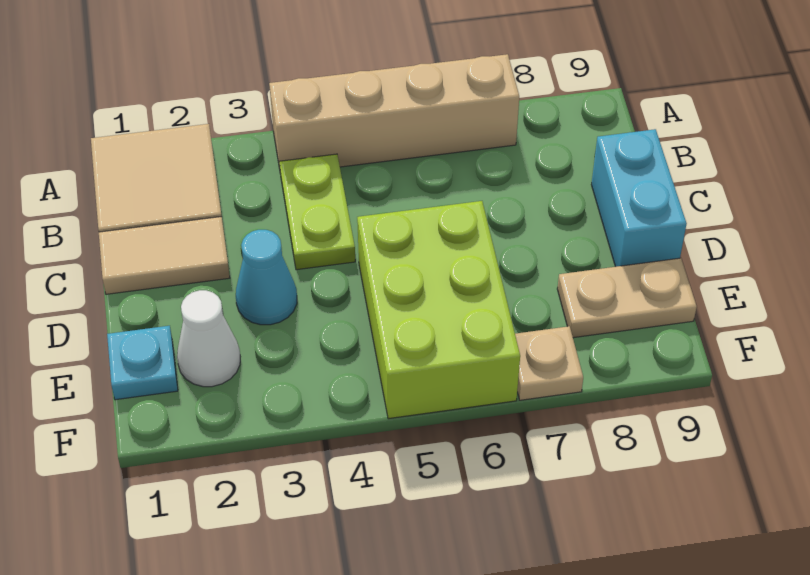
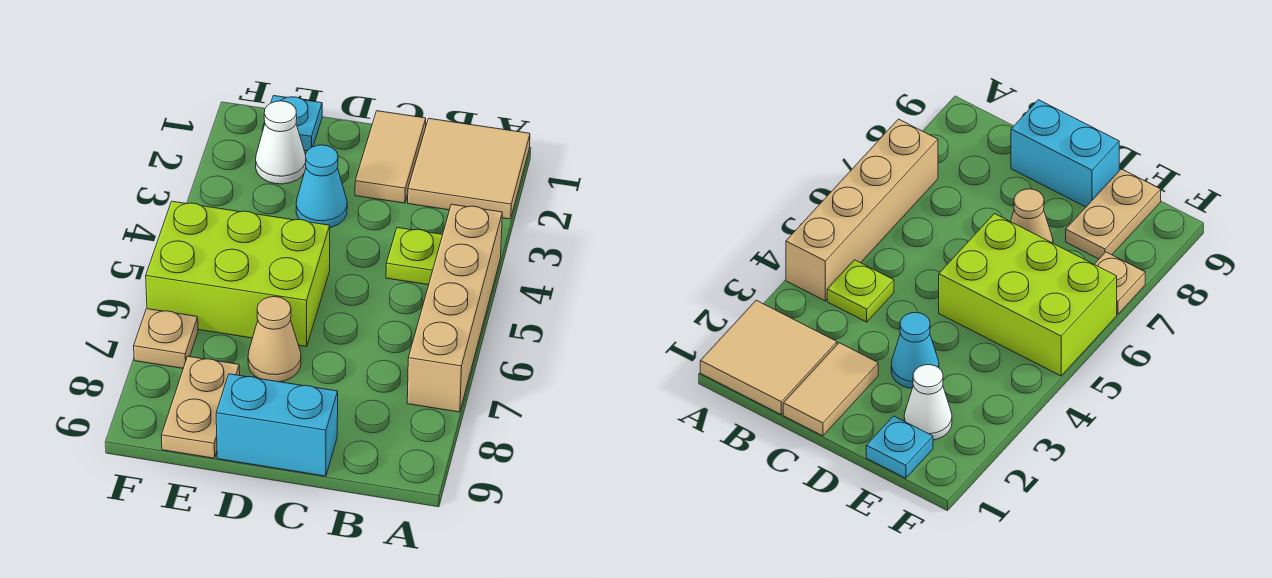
lime plate B4:C4 level 1 -> lime plate B4 level 1
none -> tan cone D7 level 1

